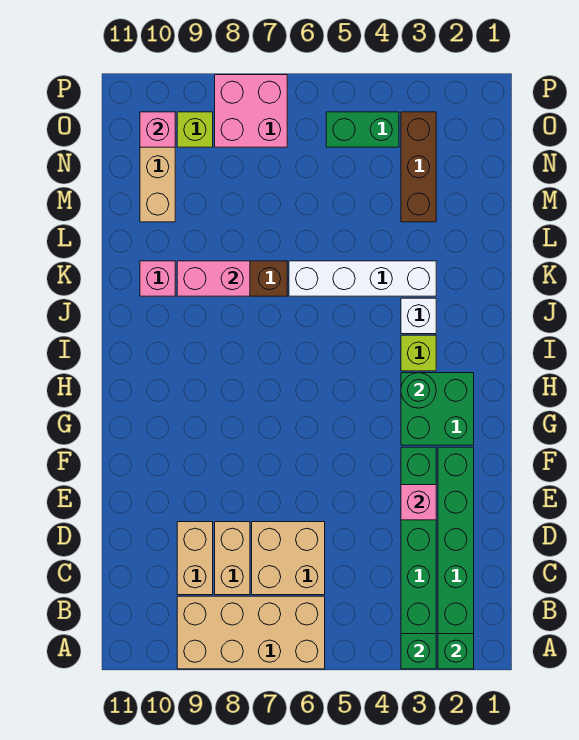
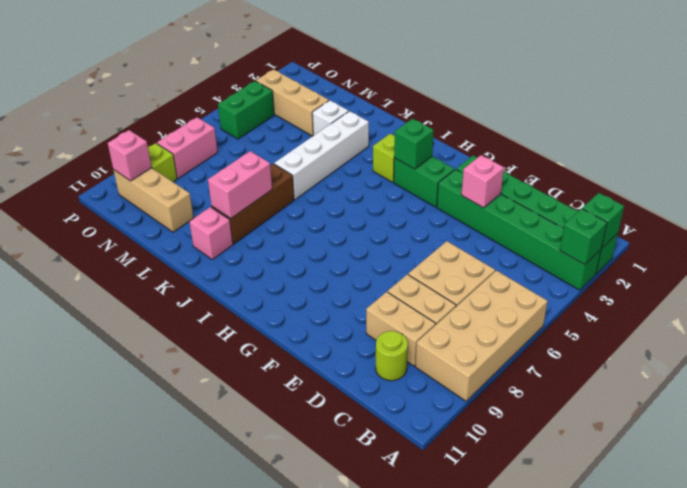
none -> lime round brick C10 level 1
green brick G2:H3 level 1 -> green brick G3:H3 level 1
green round brick H3 level 2 -> green brick H3 level 2
white brick J3 level 1 -> white brick L3 level 1
brown brick M3:O3 level 1 -> tan brick M3:O3 level 1
pink brick O7:P8 level 1 -> pink brick O7:O8 level 1

